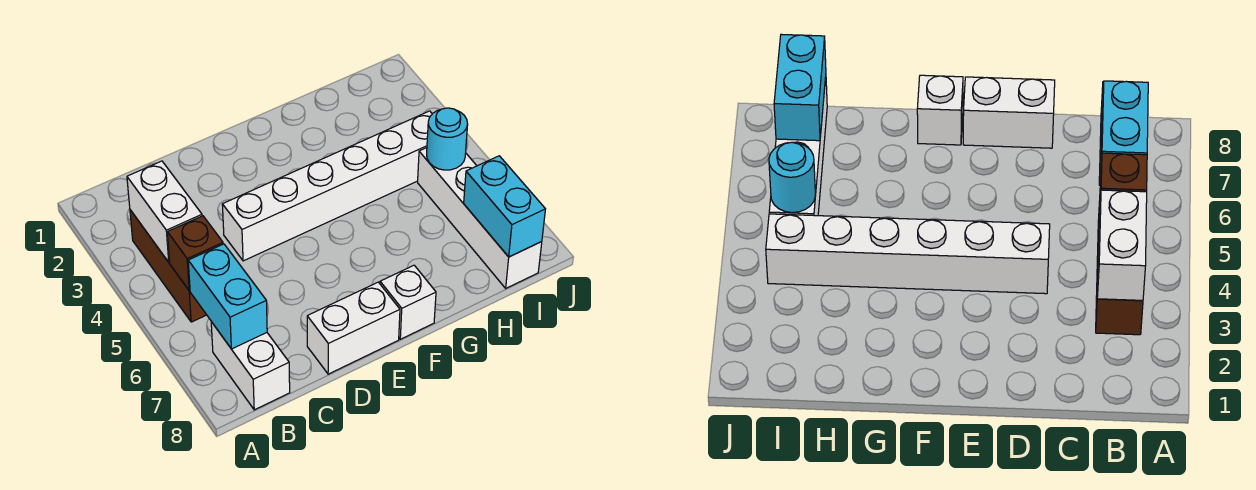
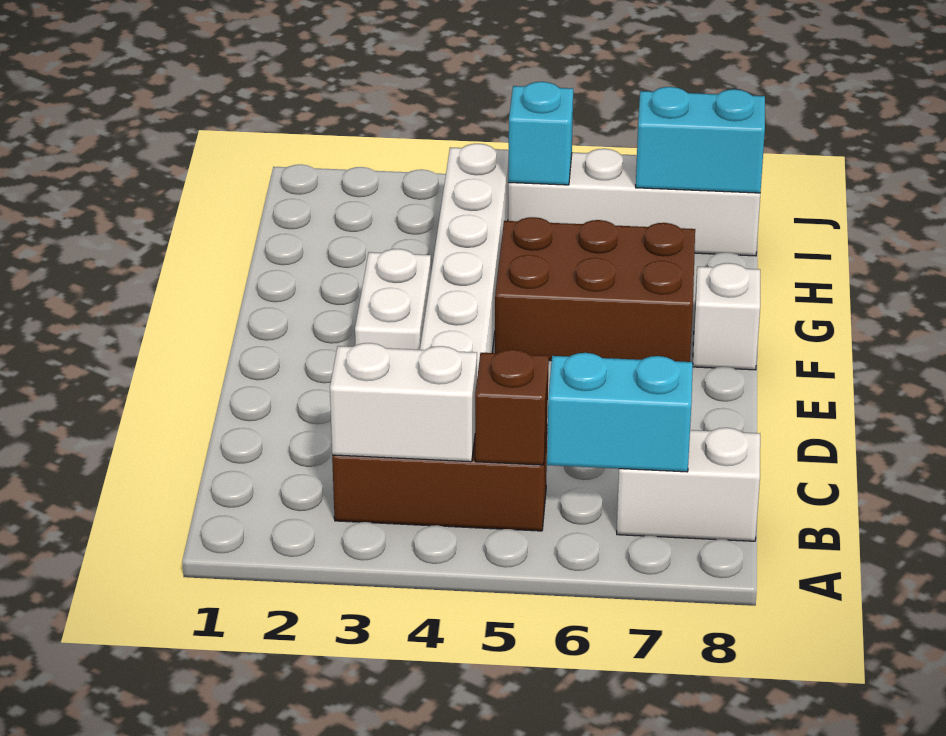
white brick D8:E8 level 1 -> white brick E3:F3 level 1
none -> brown brick F5:G7 level 1
cyan round brick I5 level 2 -> cyan brick I5 level 2

